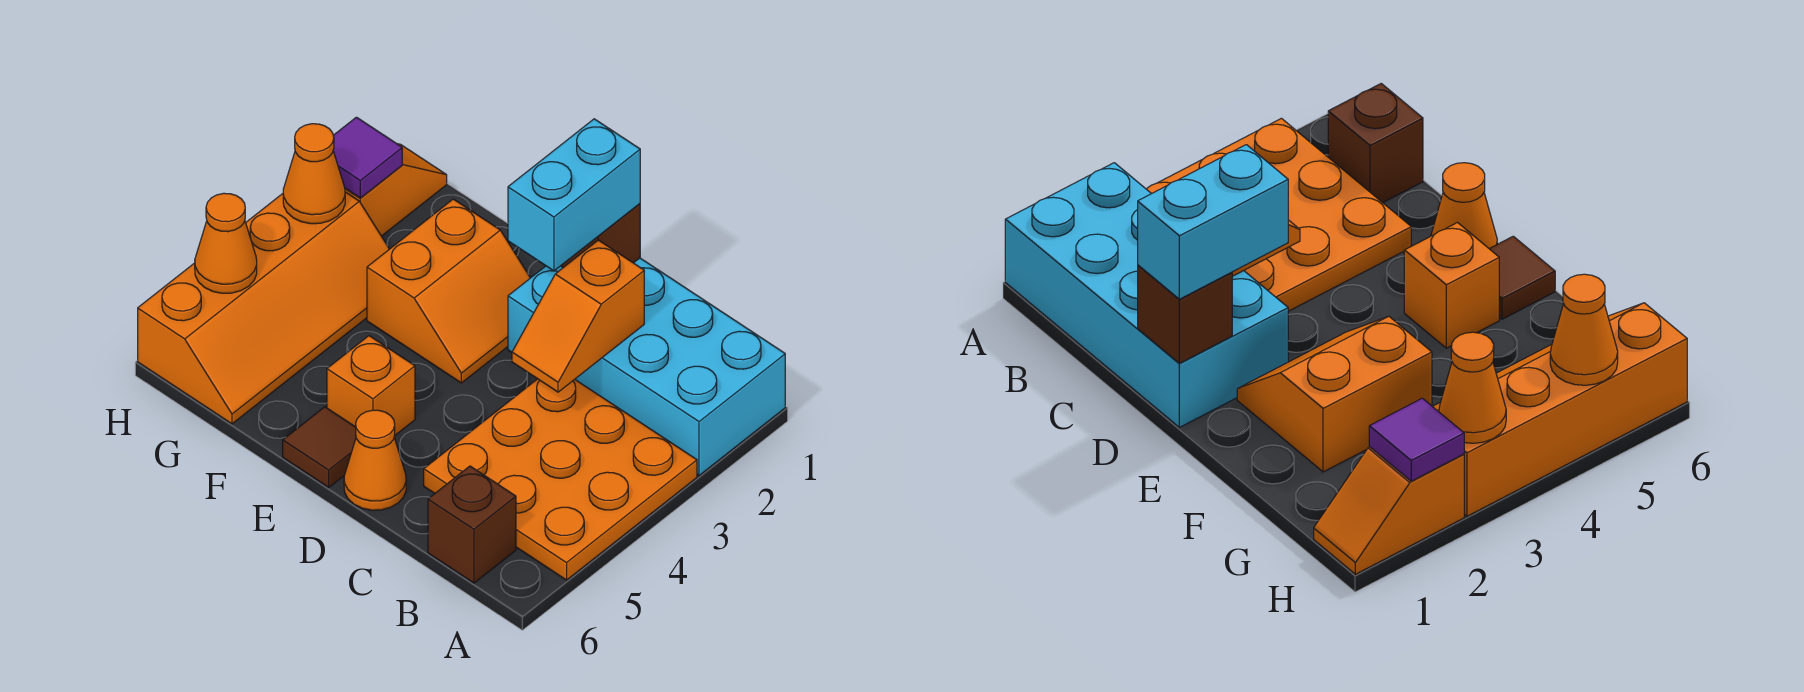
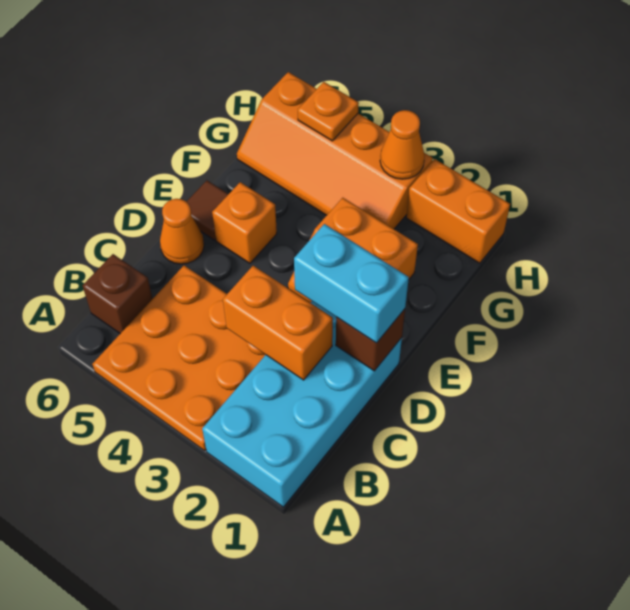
orange slope C2:C3 level 2 top 2 -> orange brick C2:C3 level 2
orange slope H1:H2 level 1 top 2 -> orange brick H1:H2 level 1
purple tile H2 level 2 -> none
orange cone H5 level 2 -> orange plate H5 level 2

